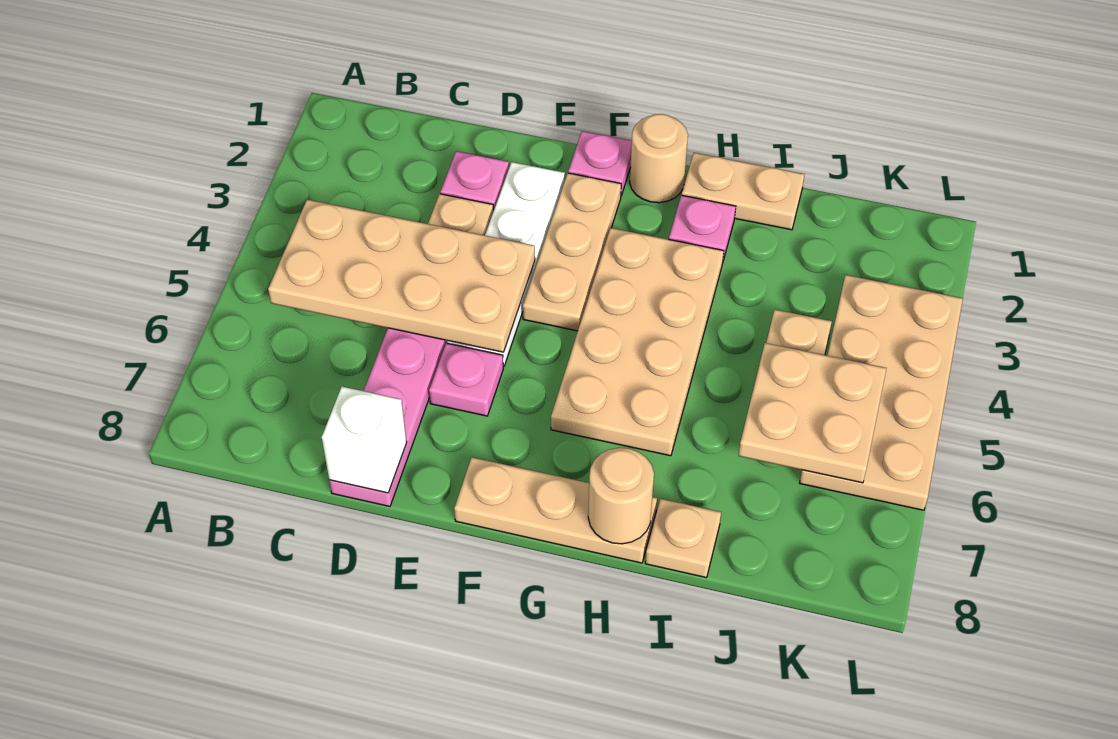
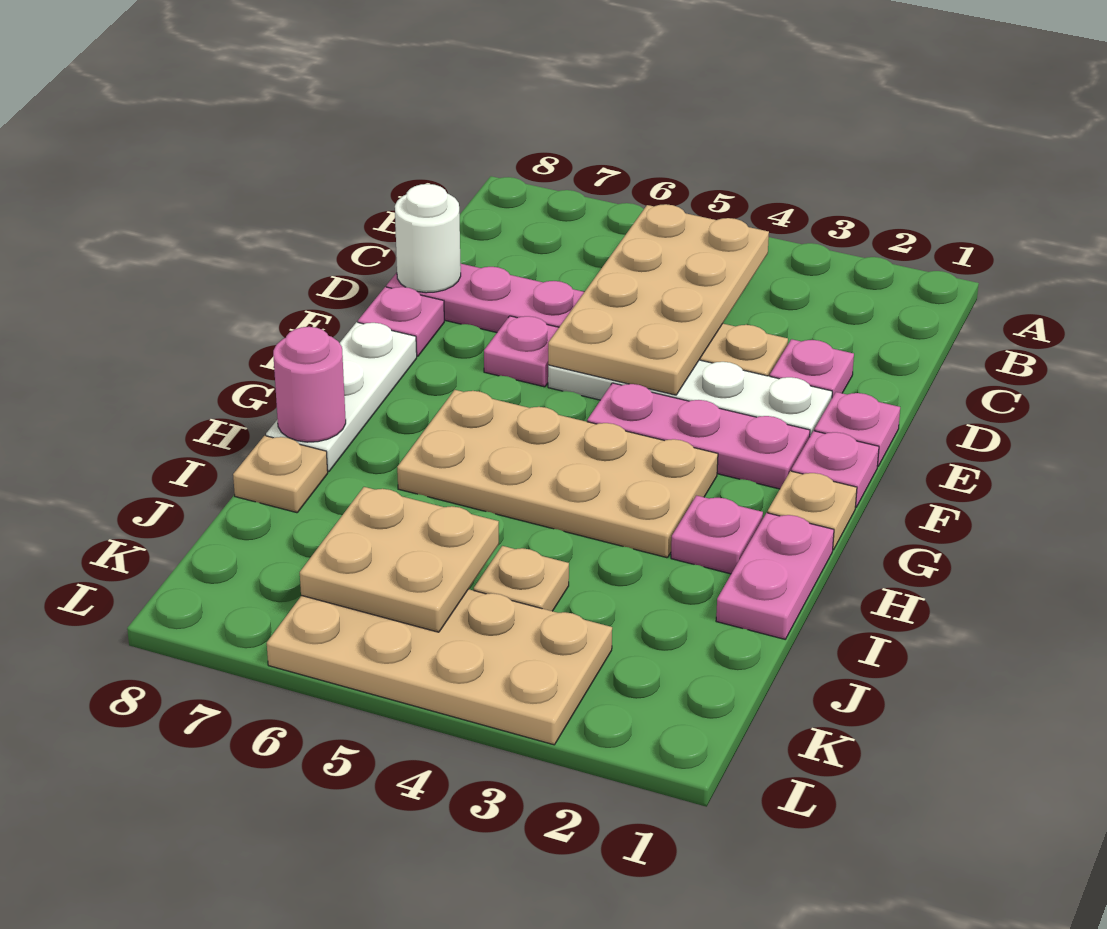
white brick D8 level 2 -> white round brick D8 level 2
none -> pink plate E1 level 1
none -> pink plate E8 level 1
tan plate F2:F4 level 1 -> pink plate F2:F4 level 1
tan plate F8:H8 level 1 -> white plate F8:H8 level 1
tan round brick G1 level 1 -> tan plate G1 level 1
tan plate H1:I1 level 1 -> pink plate H1:I1 level 1
tan round brick H8 level 2 -> pink round brick H8 level 2

